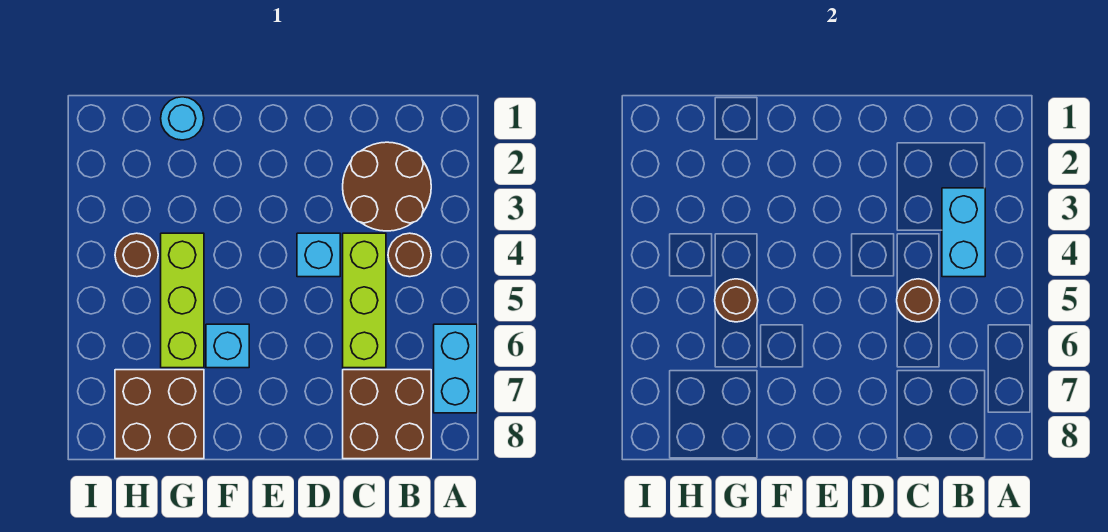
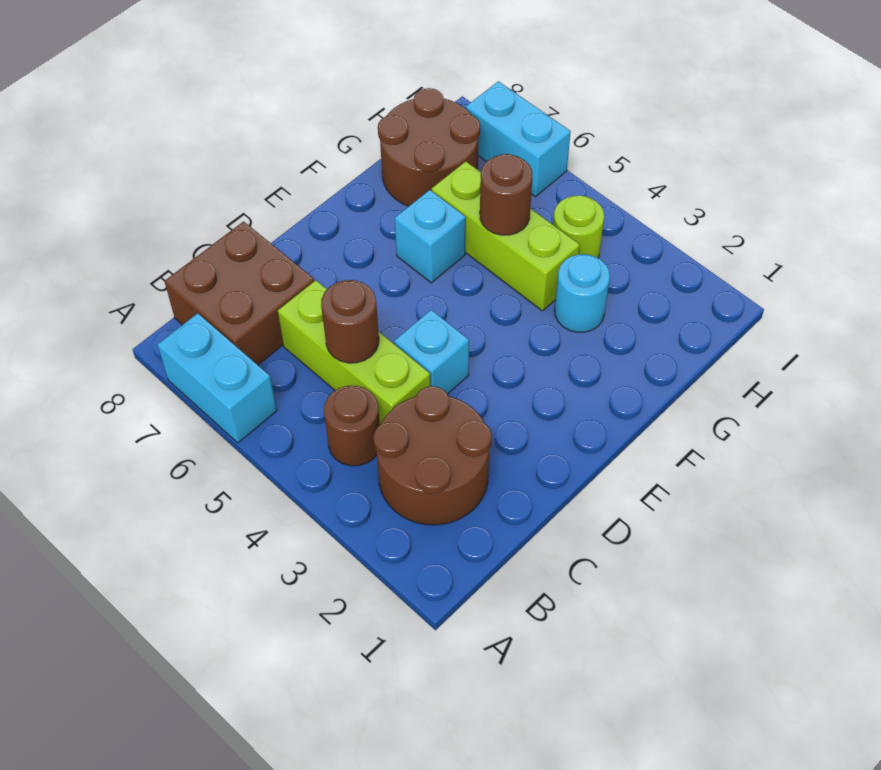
cyan brick B3:B4 level 2 -> cyan brick I6:I7 level 1
cyan round brick G1 level 1 -> cyan round brick G3 level 1
brown brick G7:H8 level 1 -> brown round brick G7:H8 level 1
brown round brick H4 level 1 -> lime round brick H4 level 1

